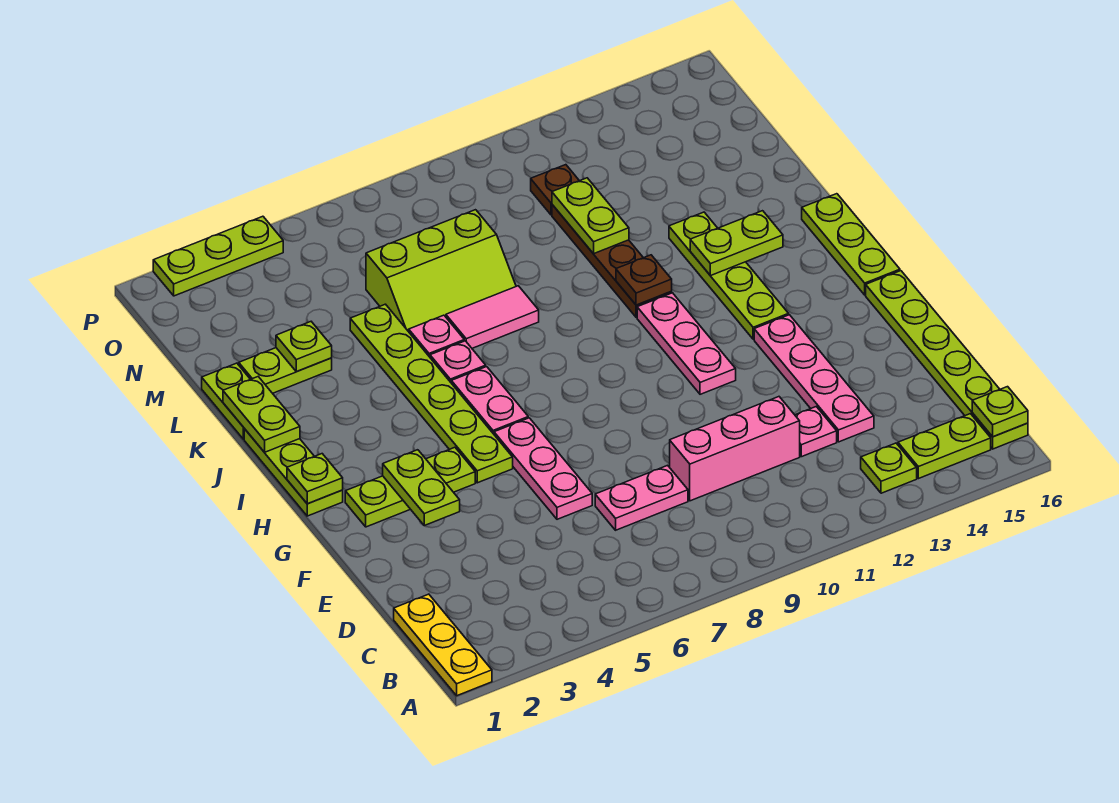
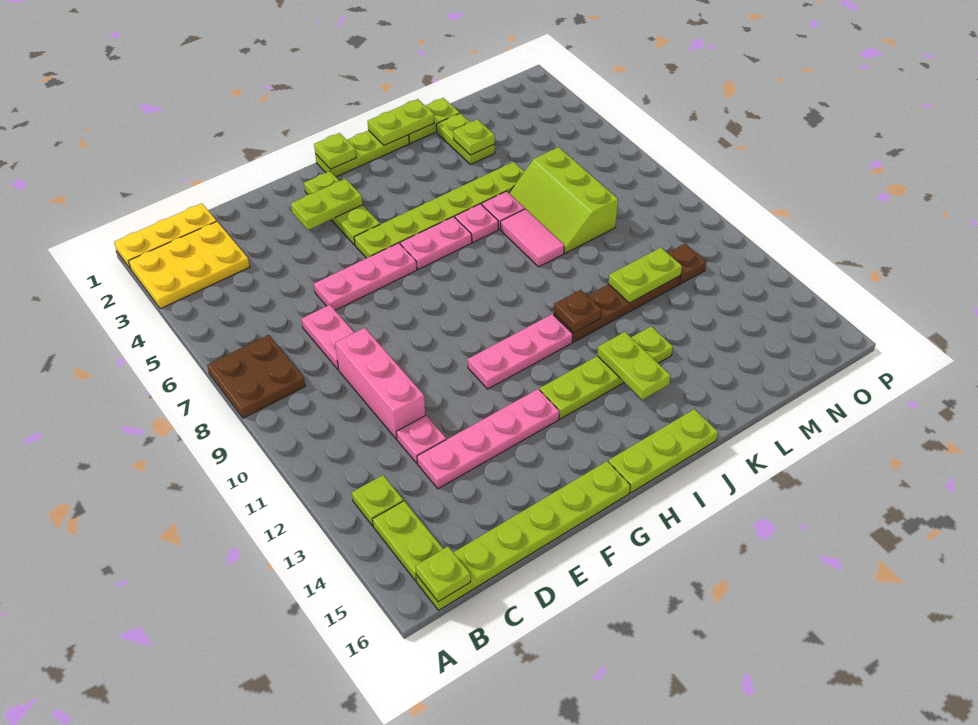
none -> yellow plate A2:C3 level 1
none -> brown plate A7:B8 level 1
lime plate P2:P4 level 1 -> none

